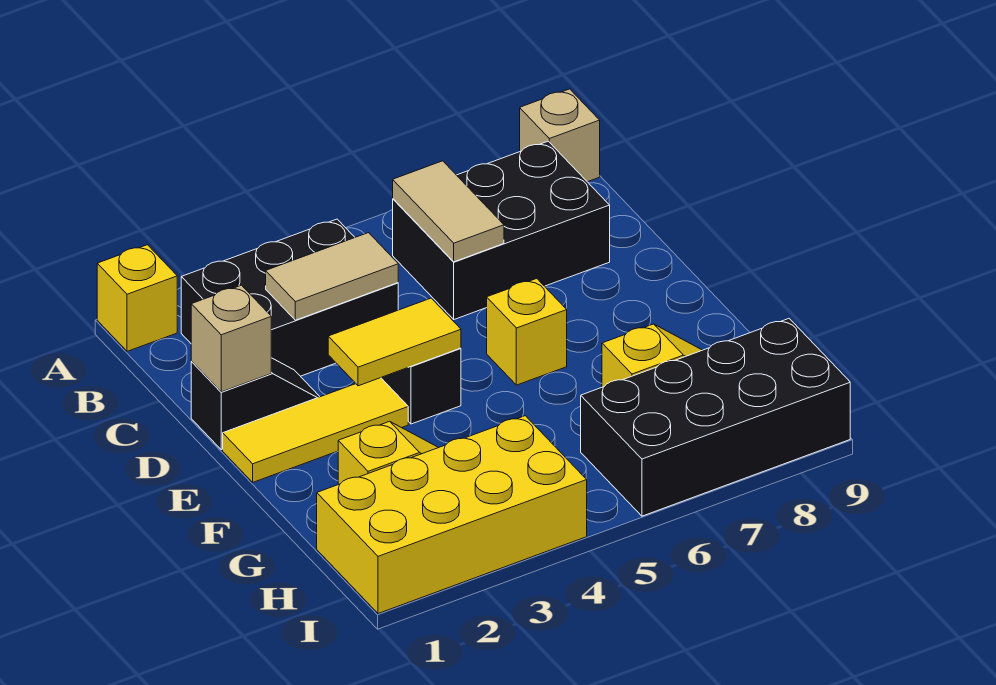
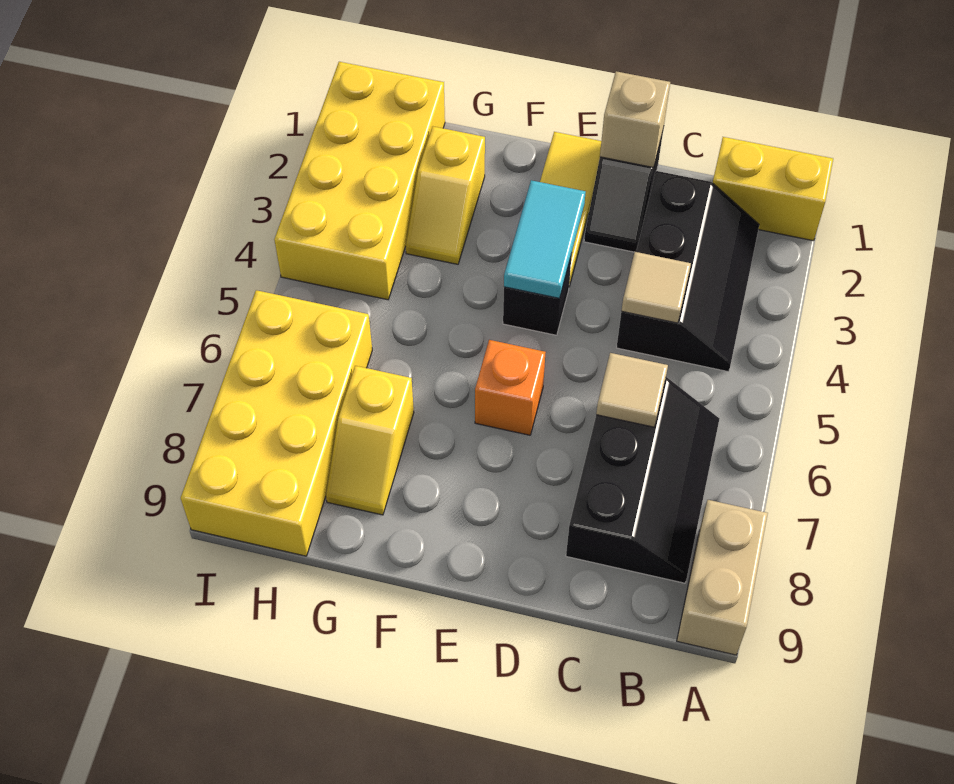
yellow brick A1 level 1 -> yellow brick A1:B1 level 1
tan brick A9 level 1 -> tan brick A8:A9 level 1
black brick B2:C4 level 1 -> black slope B2:C4 level 1 top C
black brick B6:C8 level 1 -> black slope B6:C8 level 1 top C
tan tile B6:C6 level 2 -> tan tile C6 level 2
tan tile C3:C4 level 2 -> tan tile C4 level 2
yellow tile E3:E4 level 2 -> cyan tile E3:E4 level 2
yellow brick E6 level 1 -> orange brick E6 level 1
black brick H6:I9 level 1 -> yellow brick H6:I9 level 1

